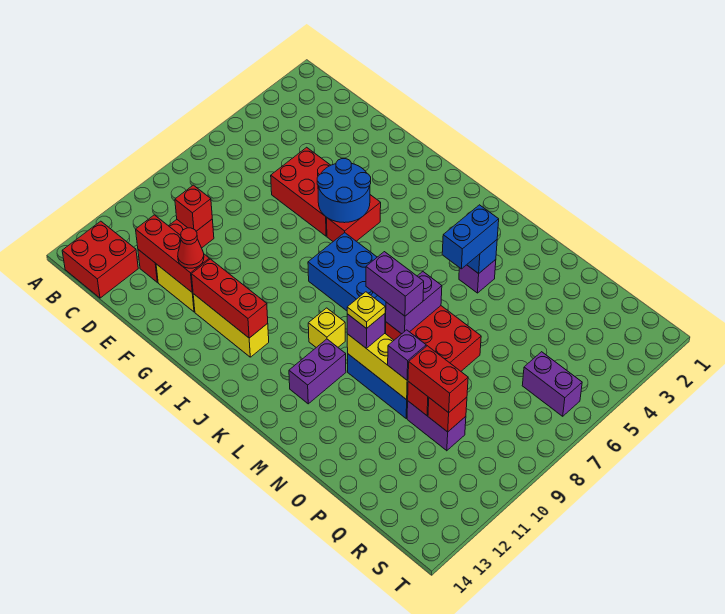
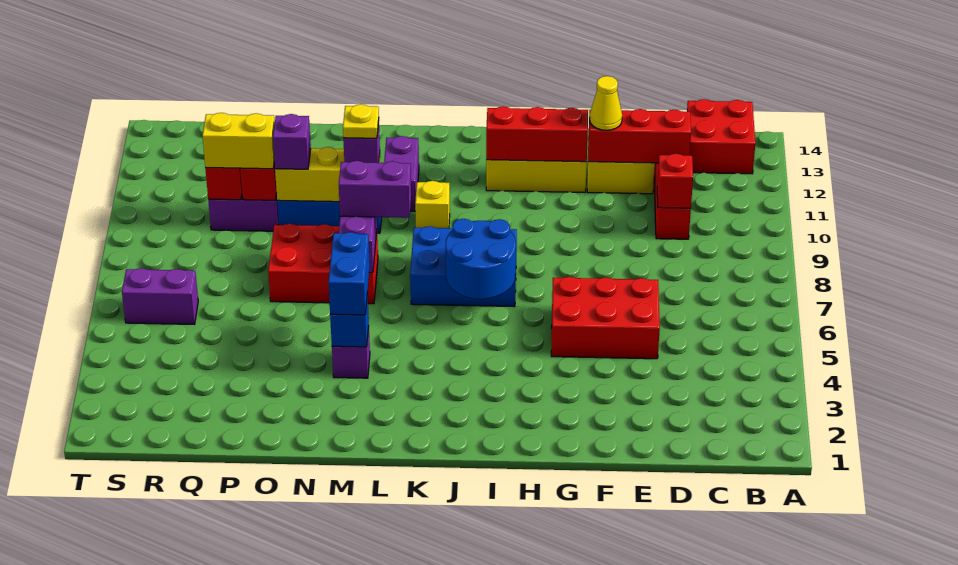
red cone F12 level 3 -> yellow cone F12 level 3
blue round brick G5:H6 level 2 -> blue round brick I6:J7 level 2
red brick H5:H6 level 1 -> none
red brick P10:Q10 level 3 -> yellow brick P10:Q10 level 3

